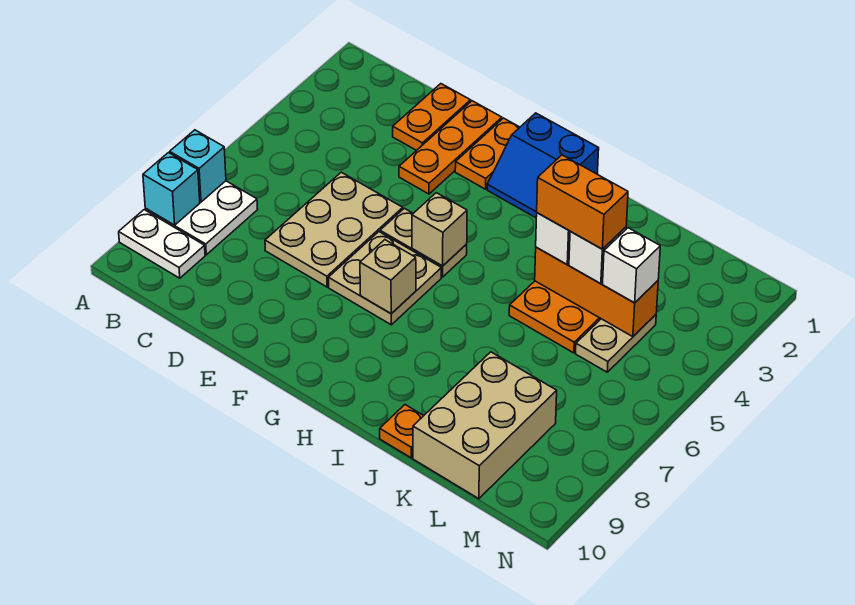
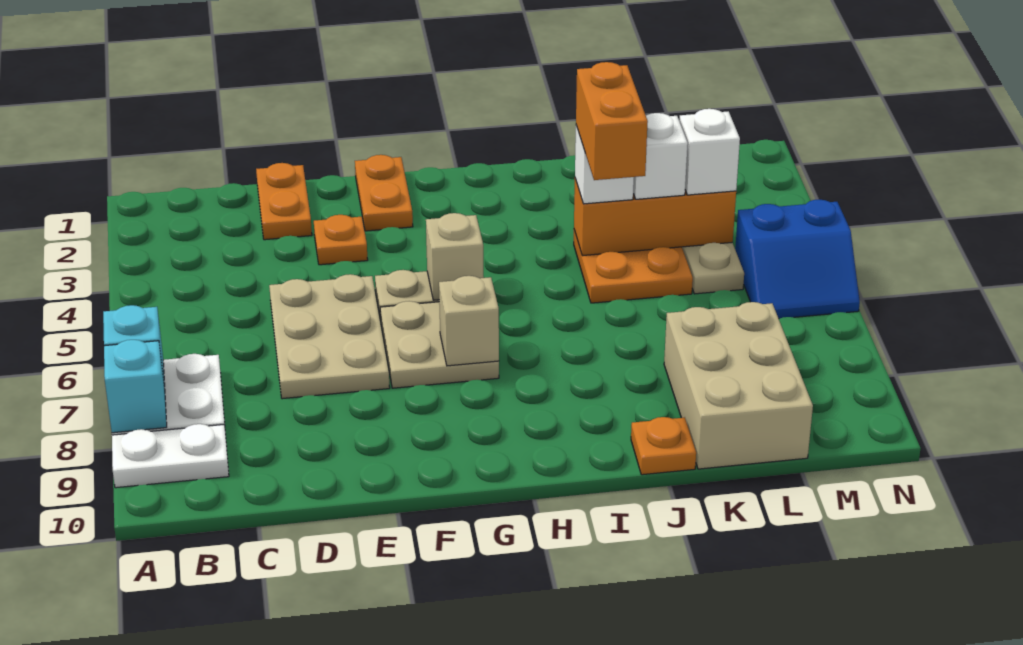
orange plate E1:E3 level 1 -> orange plate E3 level 1
blue slope G1:H2 level 1 top 1 -> blue slope M5:N6 level 1 top 5
orange brick J4:K4 level 4 -> orange brick J4:J5 level 4

